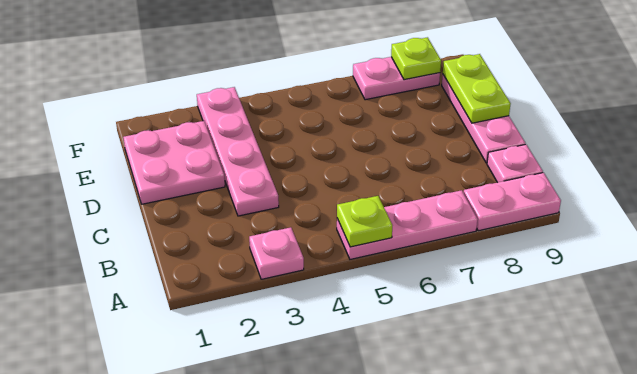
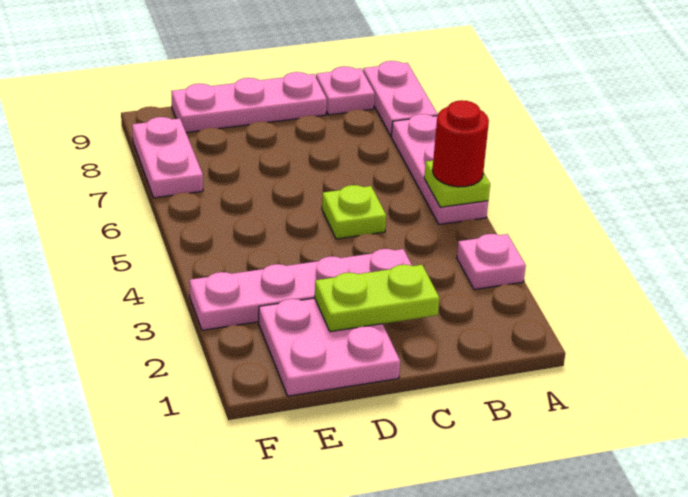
none -> red round brick A5 level 3
lime plate D9:E9 level 2 -> lime plate C2:D2 level 2
lime plate F8 level 2 -> lime plate C5 level 1

